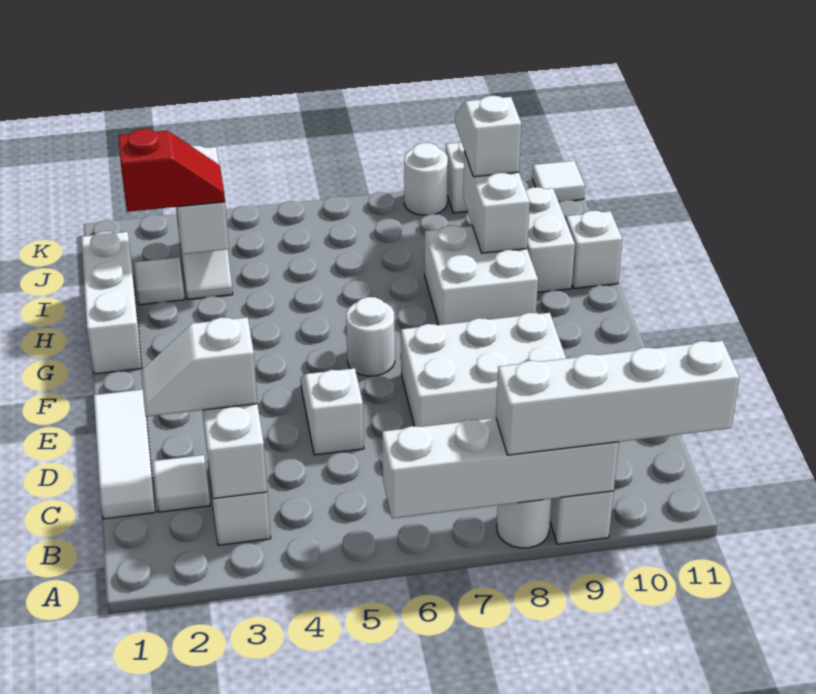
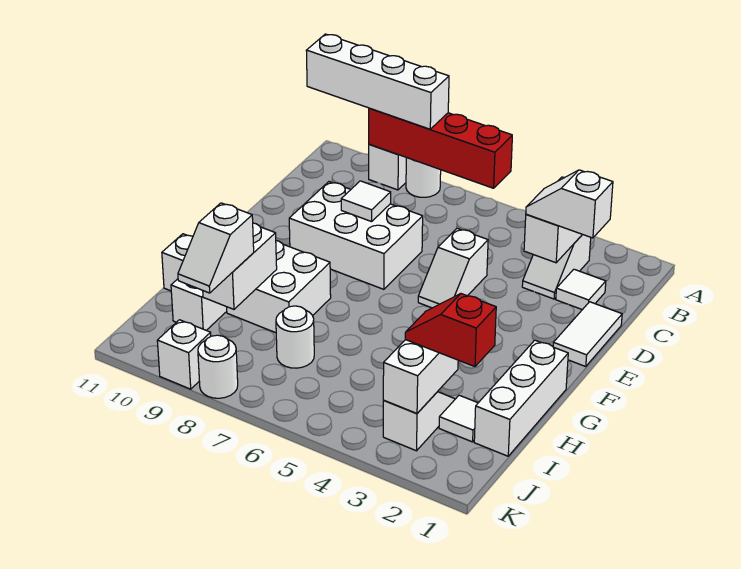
white brick A6:A9 level 2 -> red brick A6:A9 level 2
white tile C1:E1 level 1 -> white tile D1:E1 level 1
white slope C2:C3 level 3 top 3 -> white slope C2:C3 level 3 top 2
white round brick F6 level 1 -> white round brick I7 level 1
white tile K11 level 1 -> white tile D8 level 2

